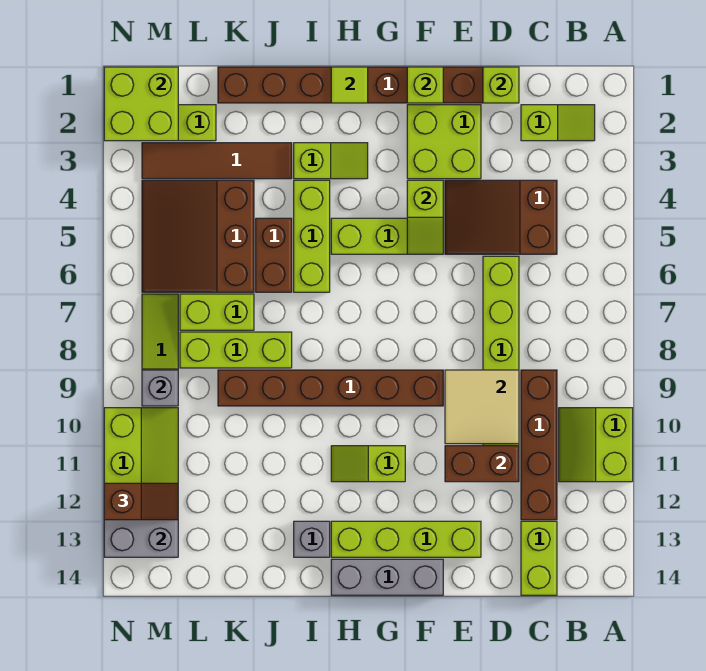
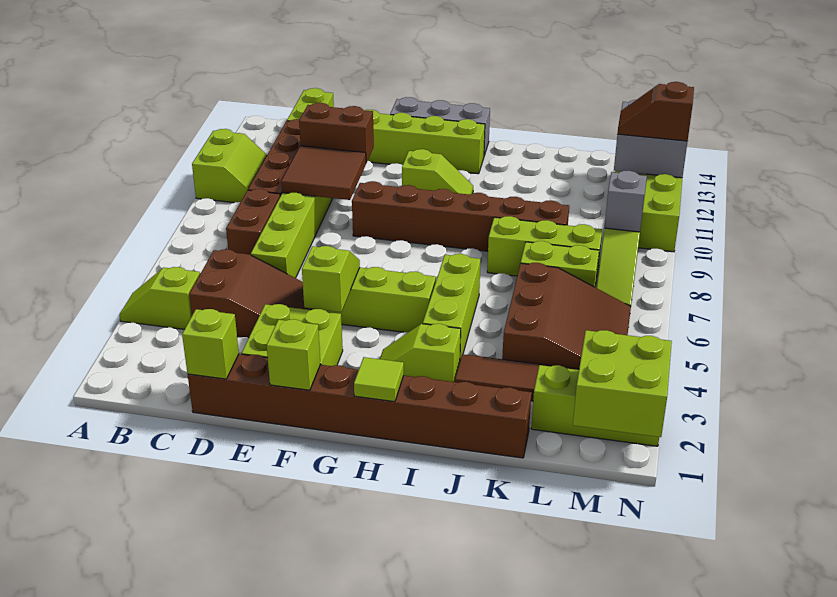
lime slope B2:C2 level 1 top C -> lime slope A4:B4 level 1 top B
tan tile D9:E10 level 2 -> brown tile D9:E10 level 2
grey brick I13 level 1 -> none
brown brick J5:J6 level 1 -> brown brick C7:C8 level 1

